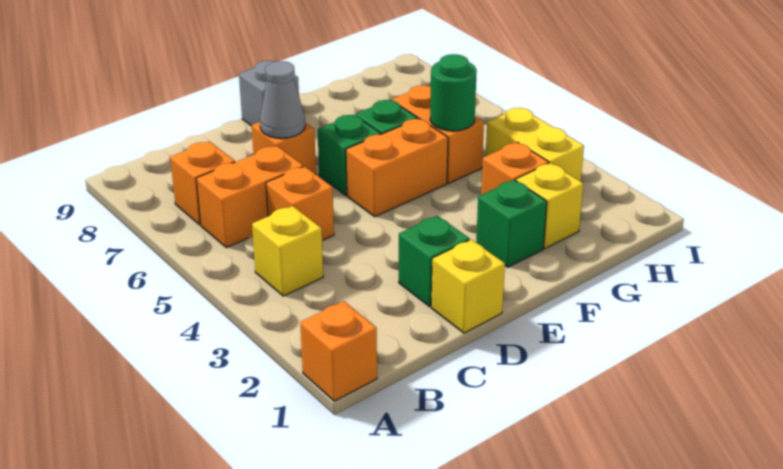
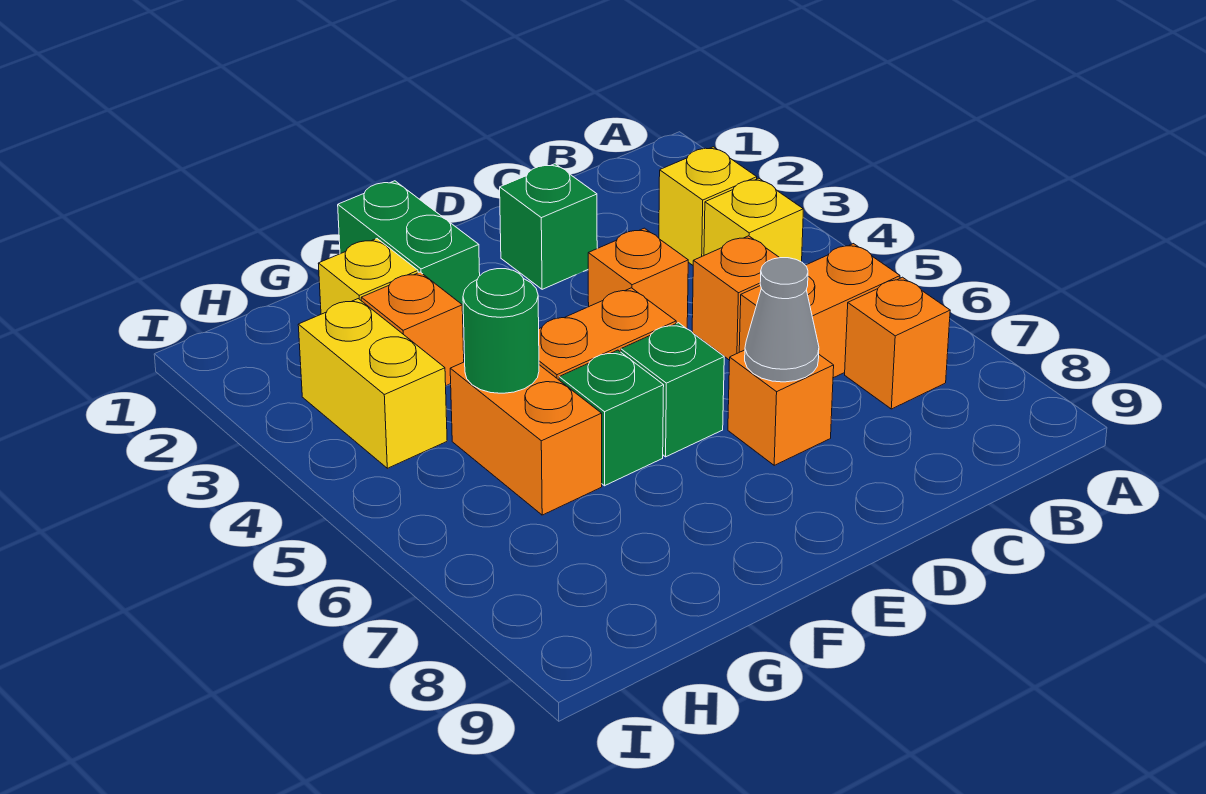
orange brick A1 level 1 -> orange brick D4 level 1
yellow brick D1 level 1 -> yellow brick B3 level 1
grey brick E9 level 1 -> none
green brick F2 level 1 -> green brick F1:F2 level 1

